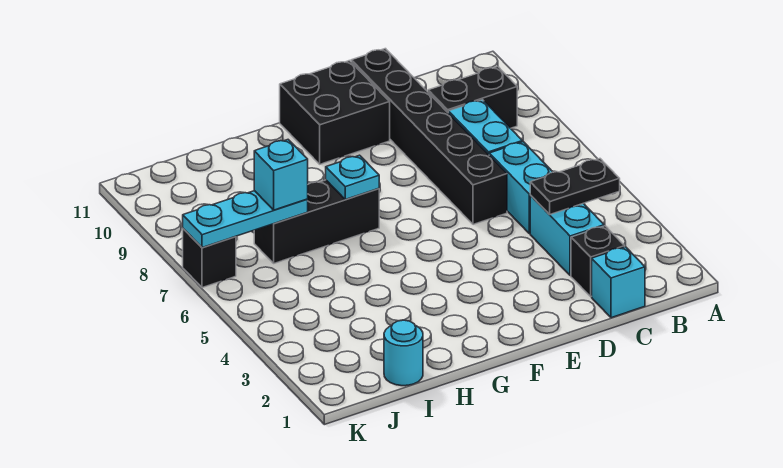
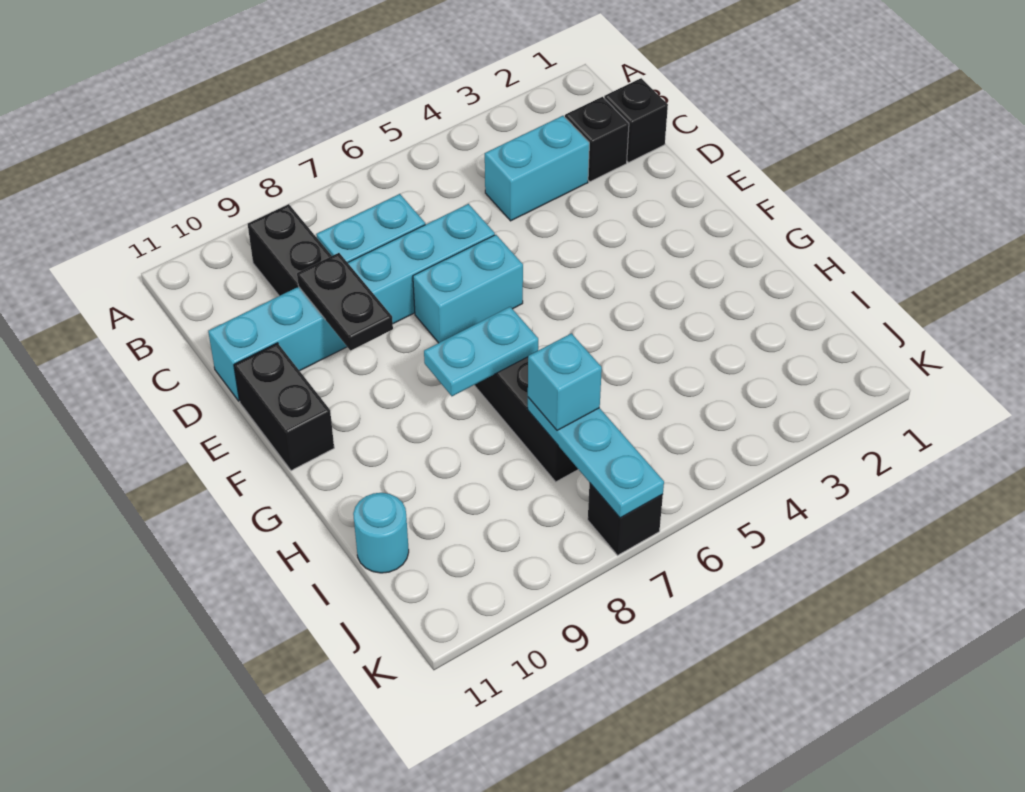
black plate B4:C4 level 2 -> black plate D9:E9 level 2
cyan brick C1 level 1 -> black brick C1 level 1
cyan brick C5:C6 level 1 -> cyan brick E6:E7 level 1
black brick D6:D11 level 1 -> cyan brick D6:D11 level 1
black brick E10:F11 level 1 -> black brick E11:F11 level 1
cyan plate G7 level 2 -> cyan plate G7:G8 level 2
cyan round brick I1 level 1 -> cyan round brick I11 level 1

